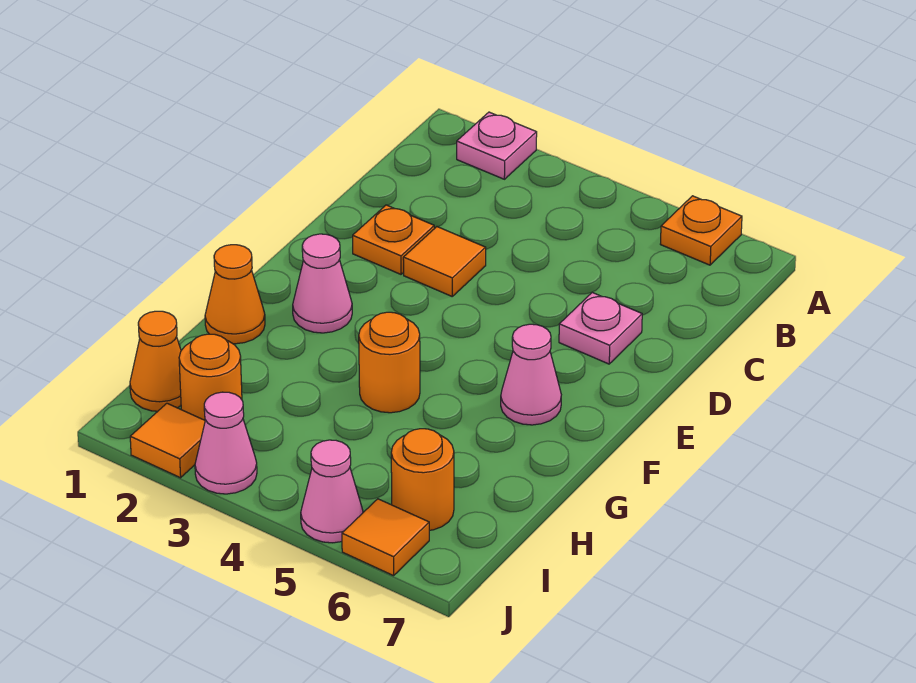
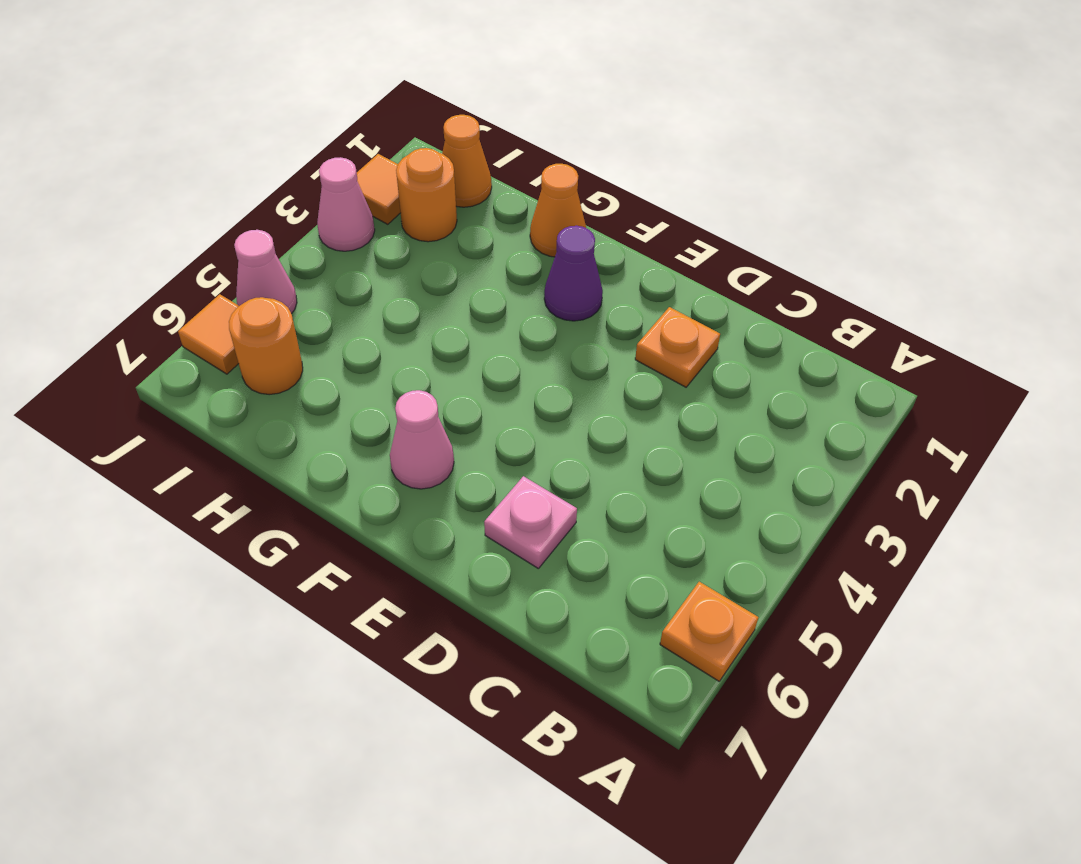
pink plate A2 level 1 -> none
orange tile D3 level 1 -> none
pink cone F2 level 1 -> purple cone F2 level 1
orange round brick G4 level 1 -> none

